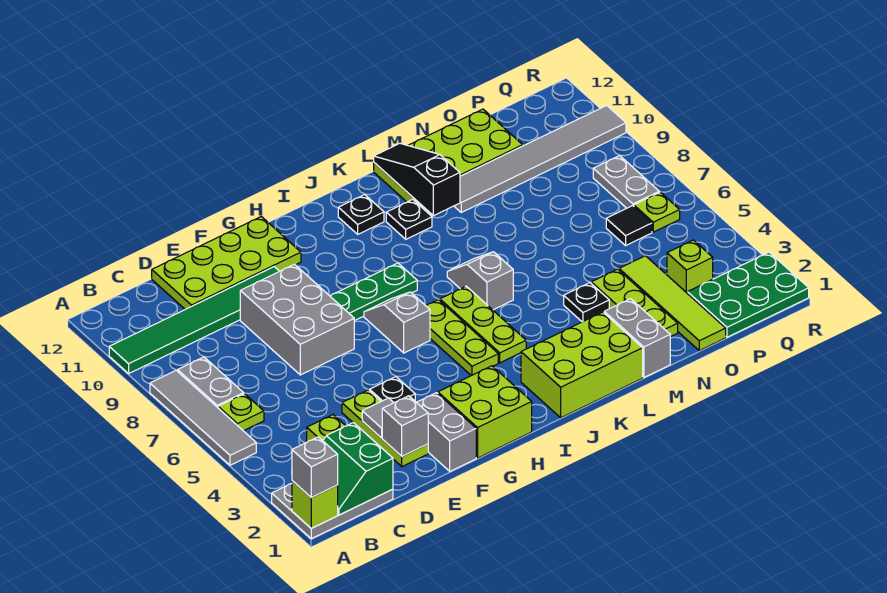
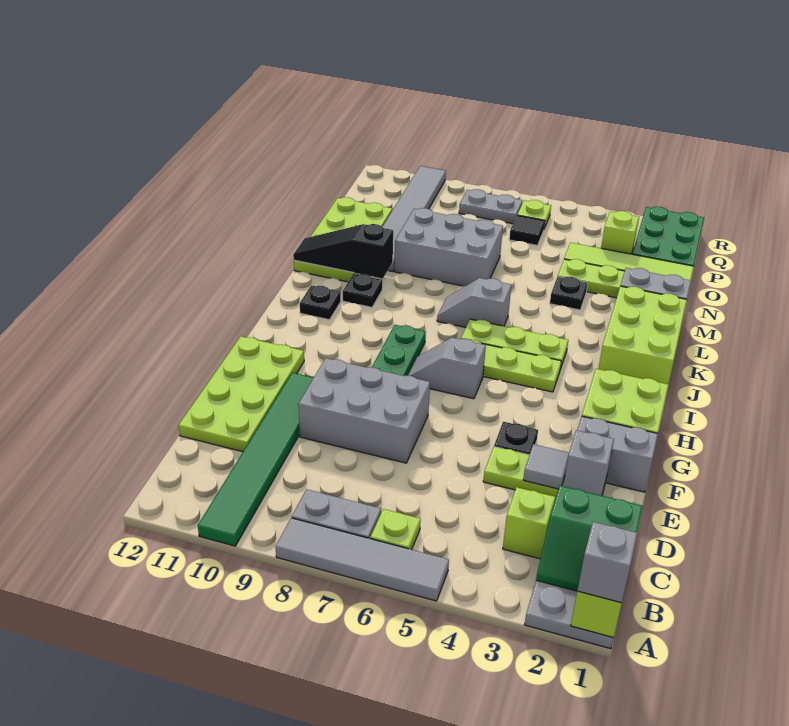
none -> grey brick M7:N9 level 1

